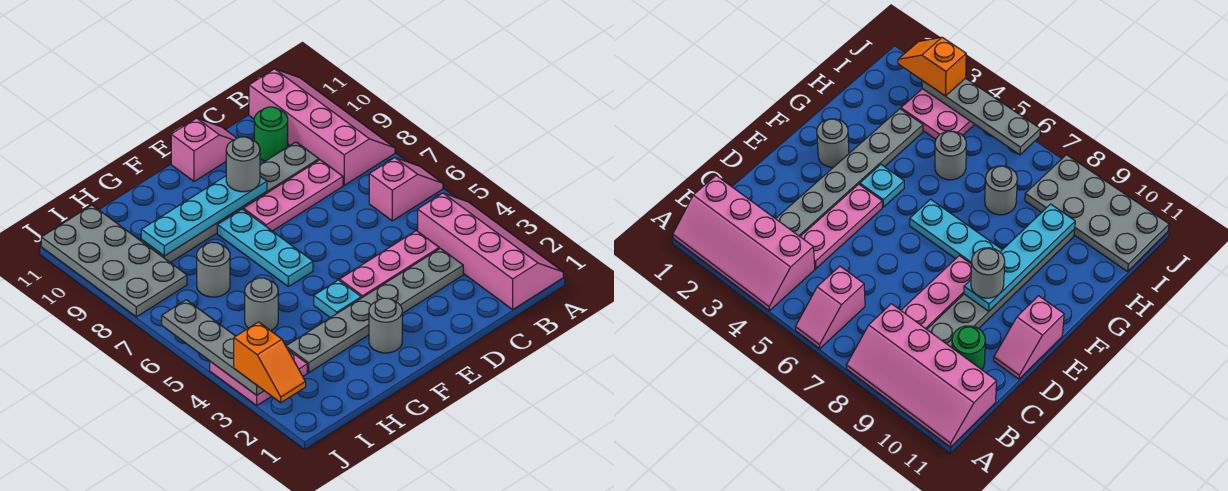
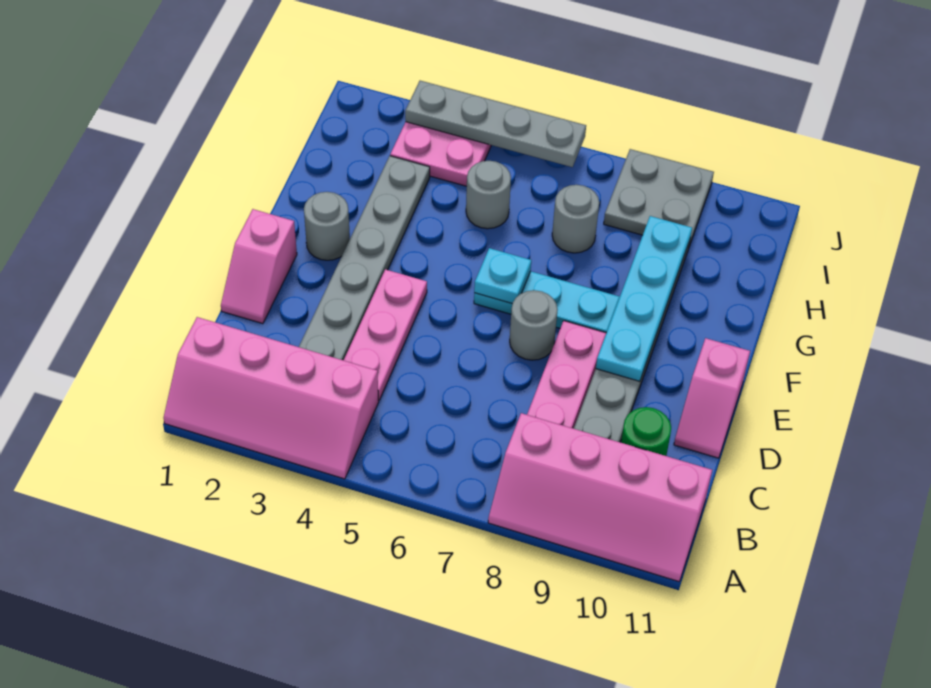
pink slope A6:B6 level 1 top B -> pink slope D1:E1 level 1 top E
grey round brick E9 level 3 -> grey round brick E7 level 1
cyan plate F4 level 1 -> cyan plate F6 level 2
grey plate I8:J11 level 1 -> grey plate I8:J9 level 1
orange slope J2:J3 level 3 top 3 -> none

